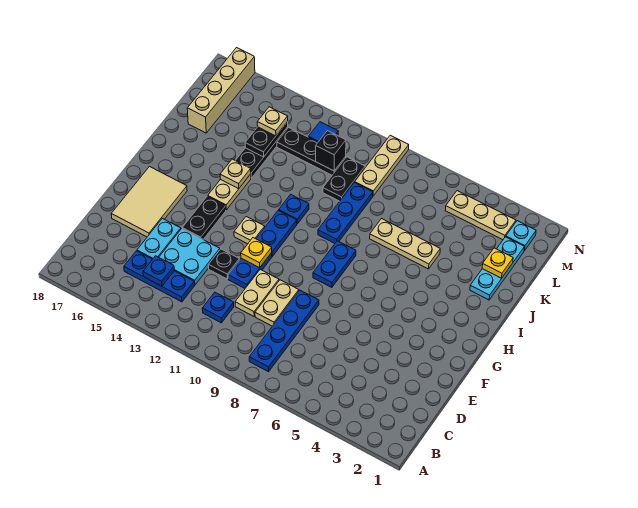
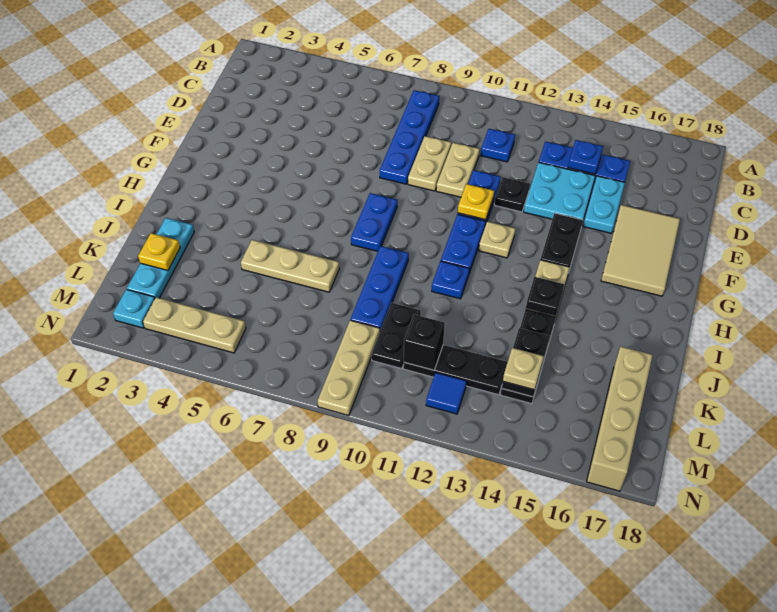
tan plate I14 level 2 -> black plate I14 level 2

